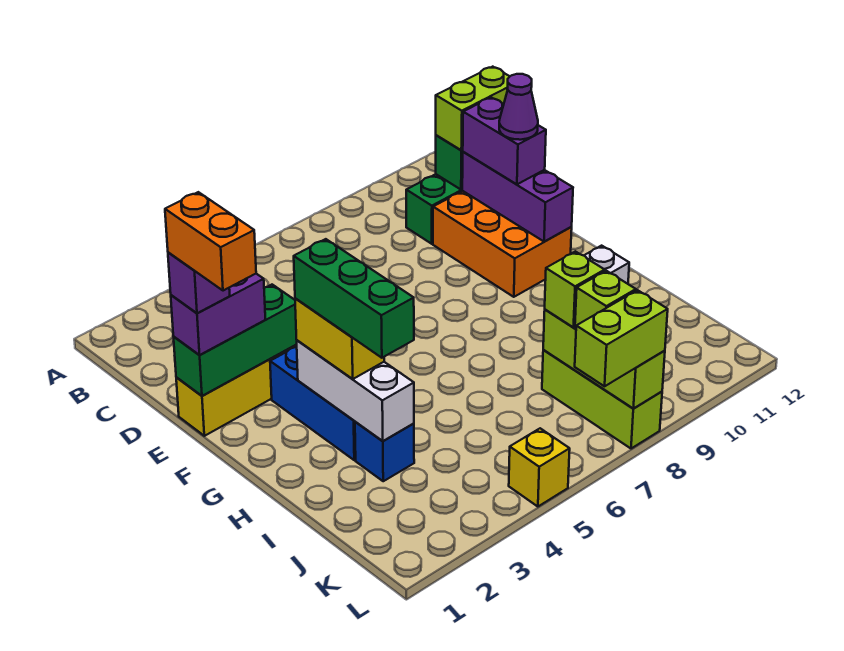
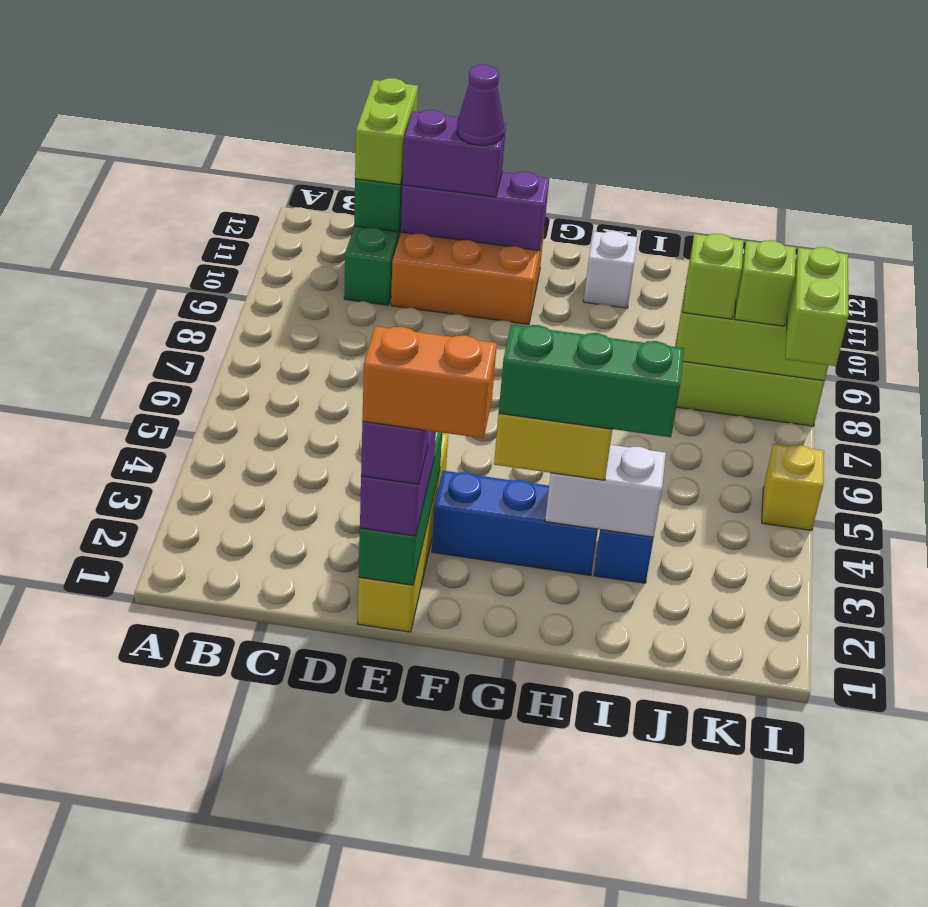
white brick G3:I3 level 2 -> white brick H3:I3 level 2

